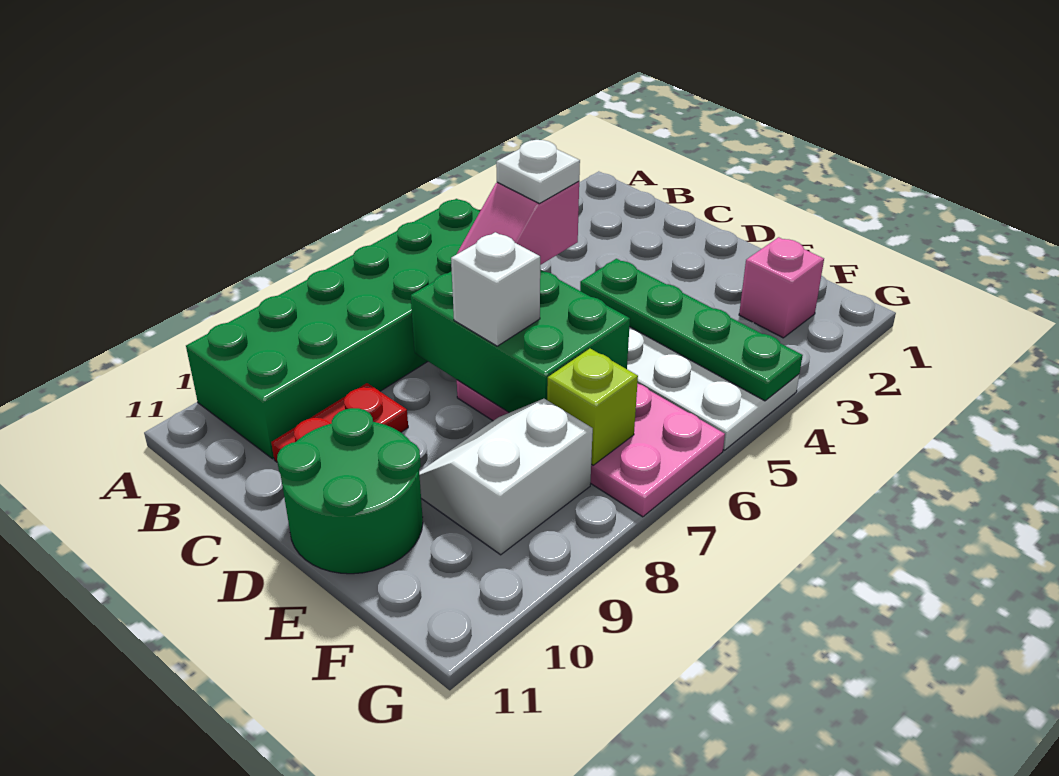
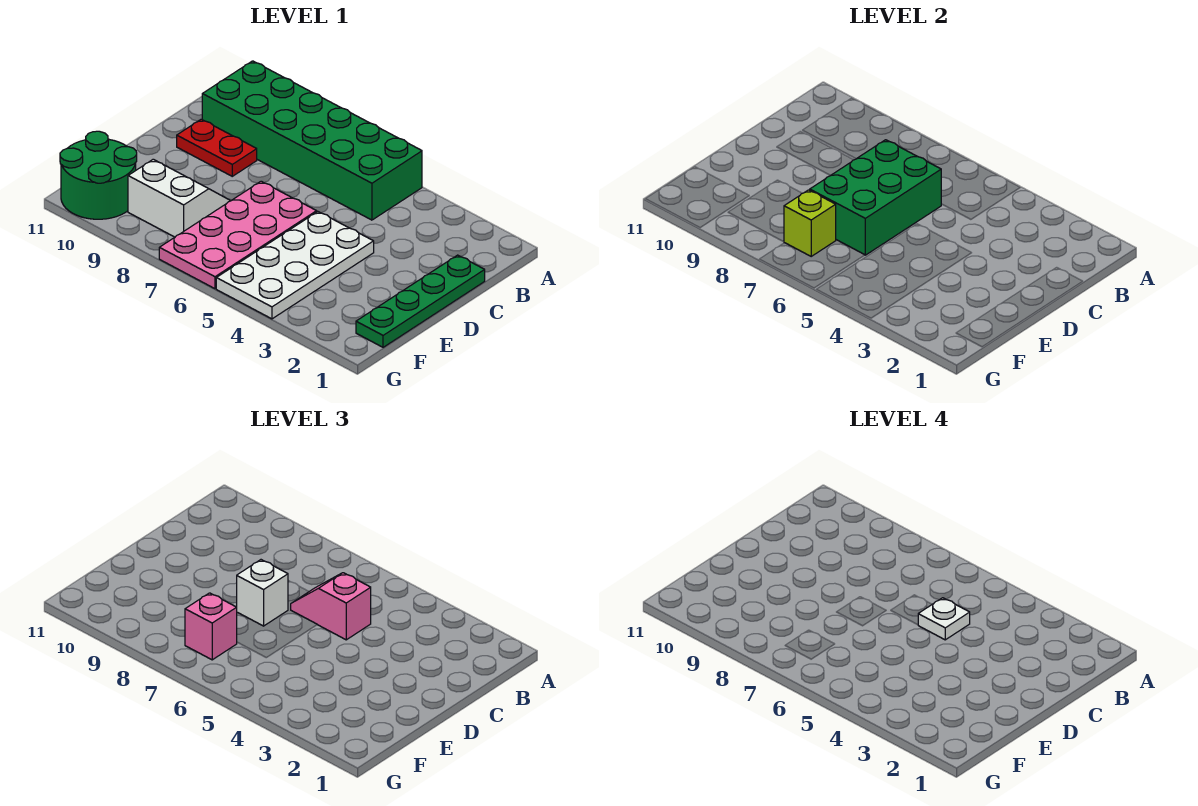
green plate D4:G4 level 2 -> green plate C1:F1 level 1
green round brick D10:E11 level 1 -> green round brick F10:G11 level 1
pink brick F2 level 1 -> pink brick F7 level 3

